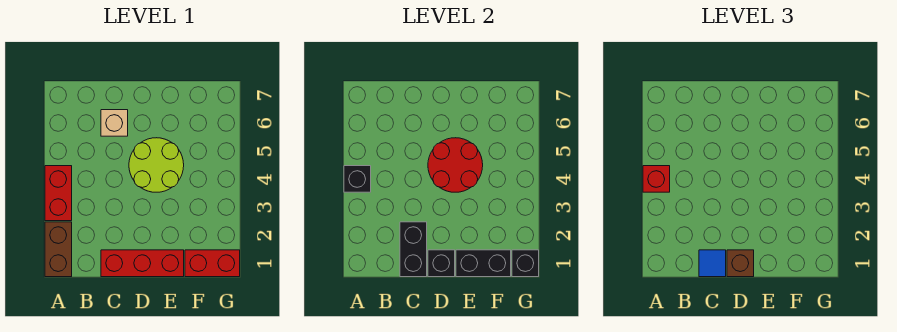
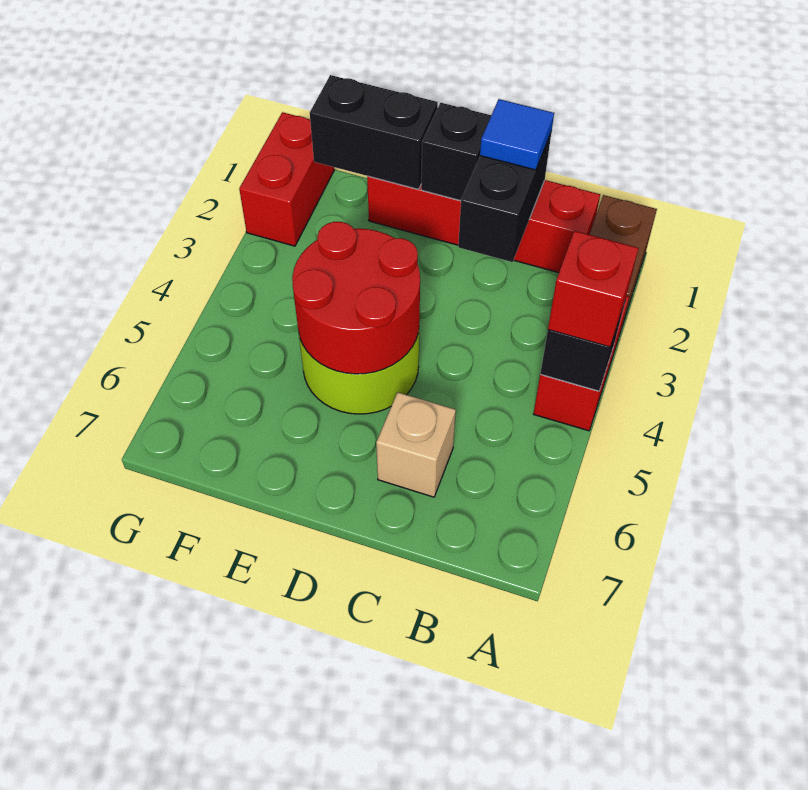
red brick C1:E1 level 1 -> red brick B1:E1 level 1
brown brick D1 level 3 -> none
red brick F1:G1 level 1 -> red brick G1:G2 level 1
black brick G1 level 2 -> none

